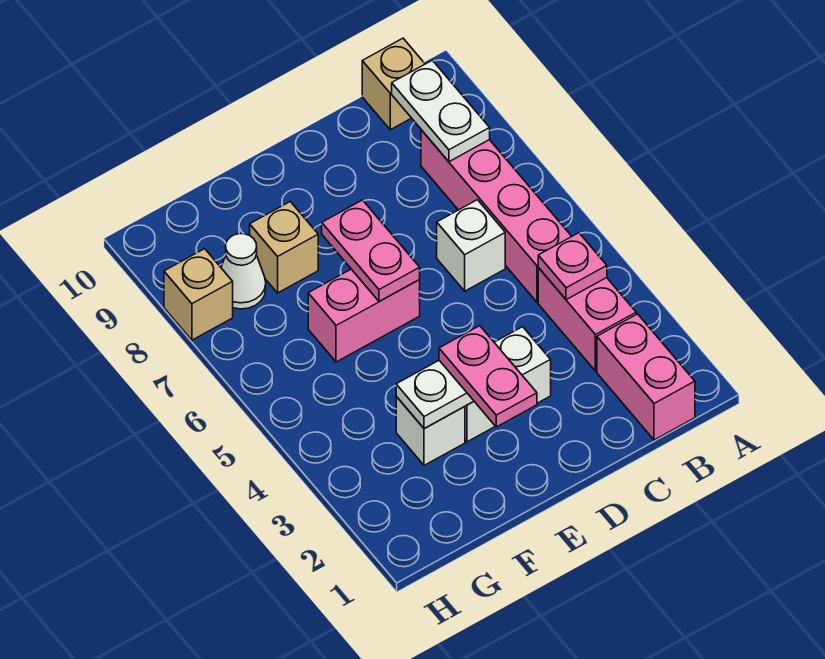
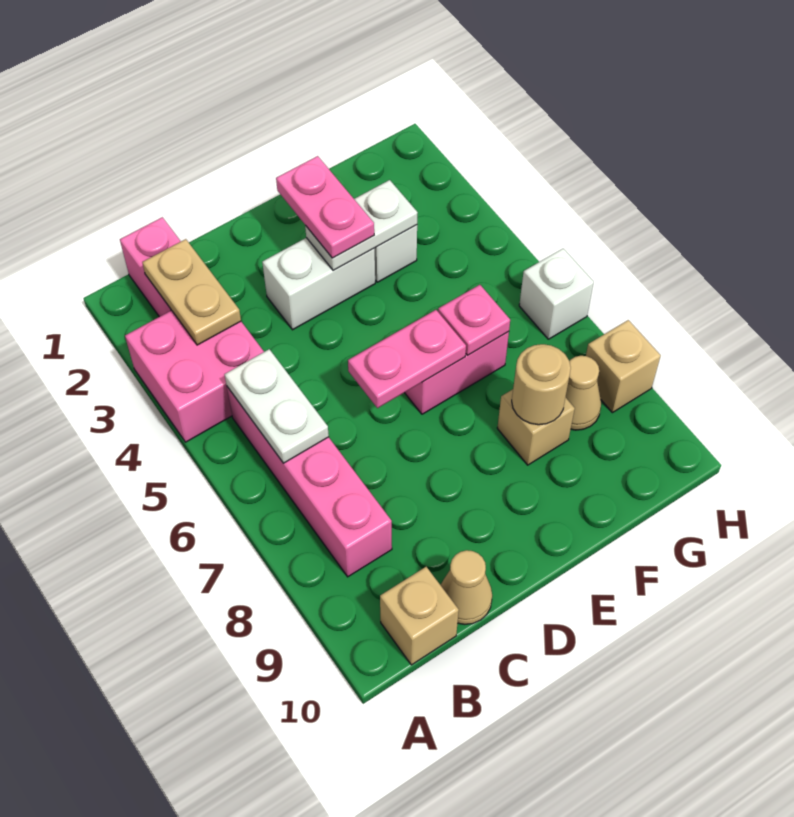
none -> tan plate B2:B3 level 2
pink brick B3:B4 level 1 -> pink brick A3:B4 level 1
pink plate B4 level 2 -> pink plate F6 level 2
white plate B8:B9 level 2 -> white plate B5:B6 level 2
white brick C6 level 1 -> white brick H6 level 1
none -> tan cone C10 level 1
pink plate E6:E7 level 2 -> pink plate D6:E6 level 2
none -> tan round brick F8 level 2
white cone G8 level 1 -> tan cone G8 level 1

